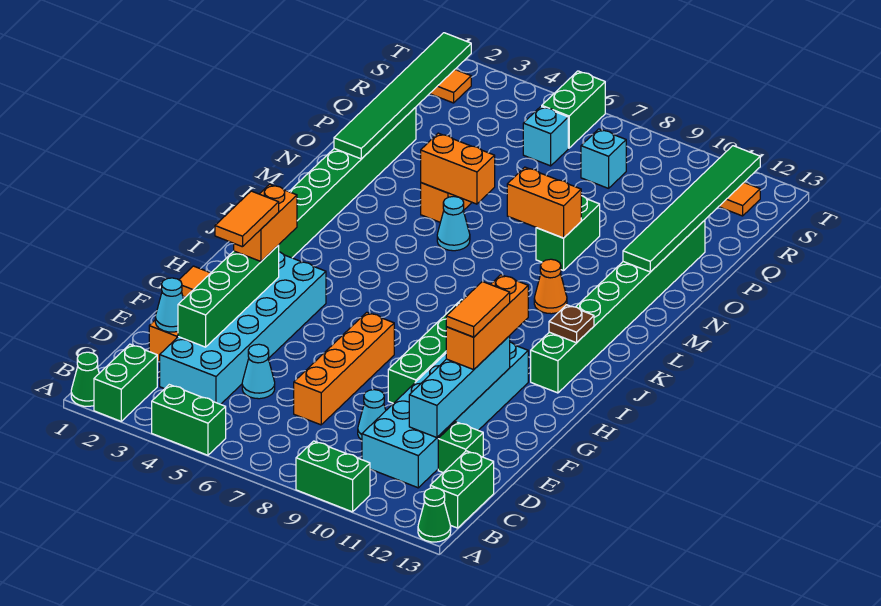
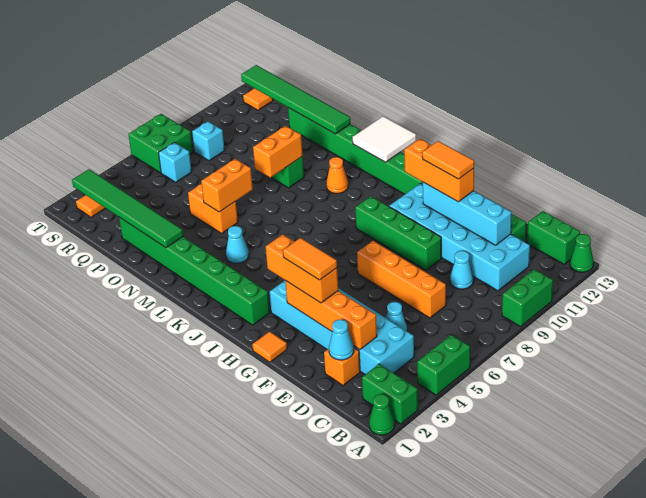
green brick D3:G3 level 2 -> orange brick D3:G3 level 2
orange brick G3:H3 level 3 -> orange brick F3:H3 level 3
brown plate J12 level 2 -> none
none -> white tile K12:L13 level 2
cyan cone M6 level 1 -> cyan cone L4 level 1
green brick S6:T6 level 1 -> green brick S6:T7 level 1

